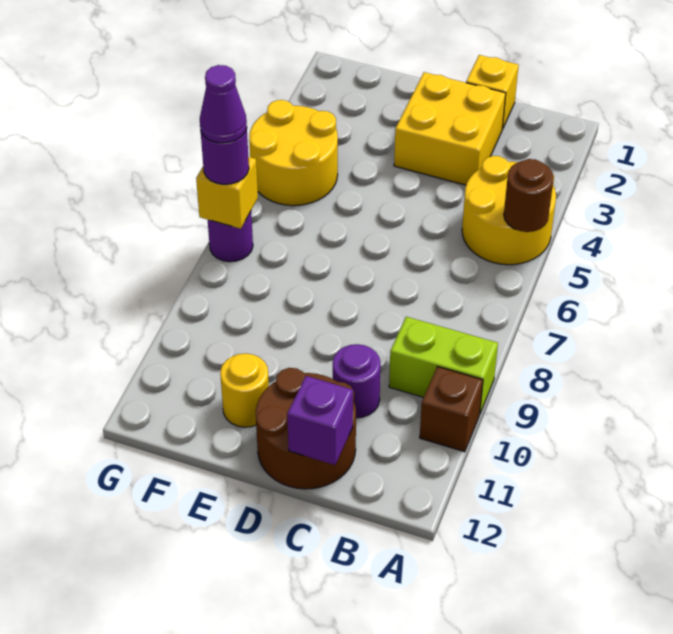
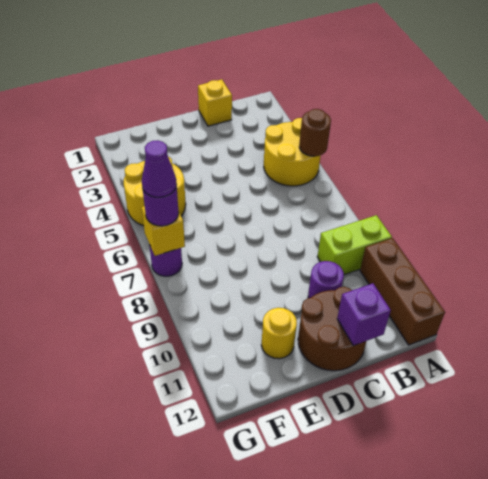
brown brick A10 level 1 -> brown brick A10:A12 level 1
yellow brick C2:D3 level 1 -> none

